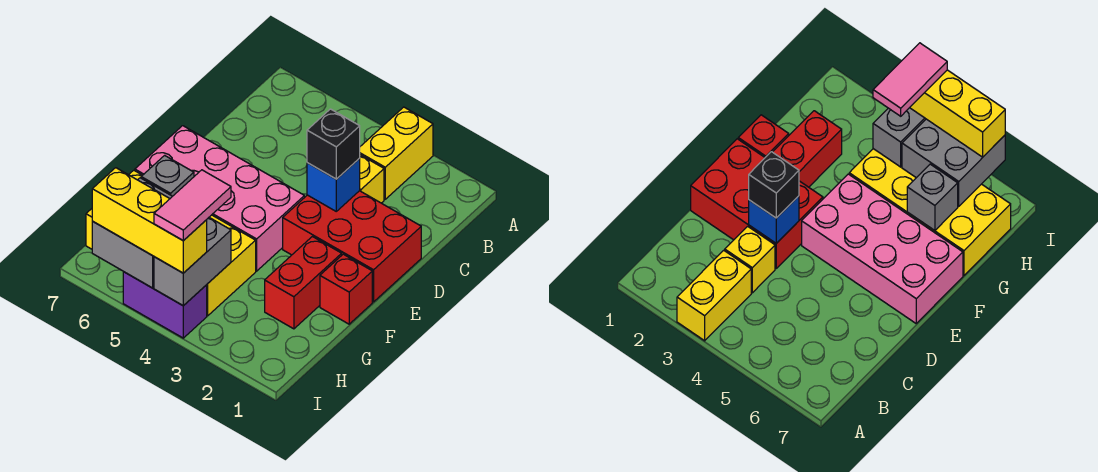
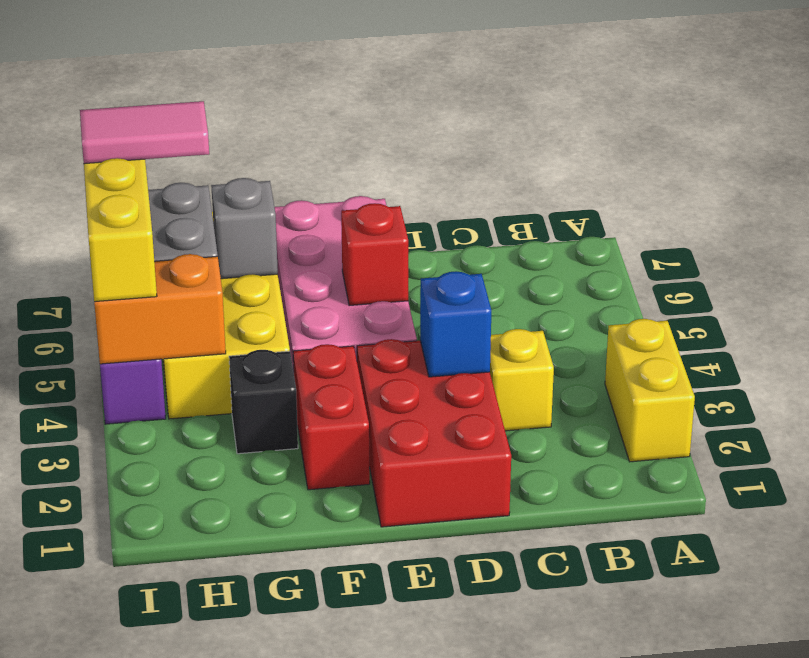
yellow brick A3:B3 level 1 -> yellow brick A2:A3 level 1
black brick D3 level 3 -> black brick G3 level 1
red brick F1 level 1 -> red brick E5 level 2
red brick F2:G2 level 1 -> red brick F2:F3 level 1
grey brick H4:I4 level 2 -> orange brick H4:I4 level 2
pink tile H4:I4 level 4 -> pink tile H6:I6 level 4

